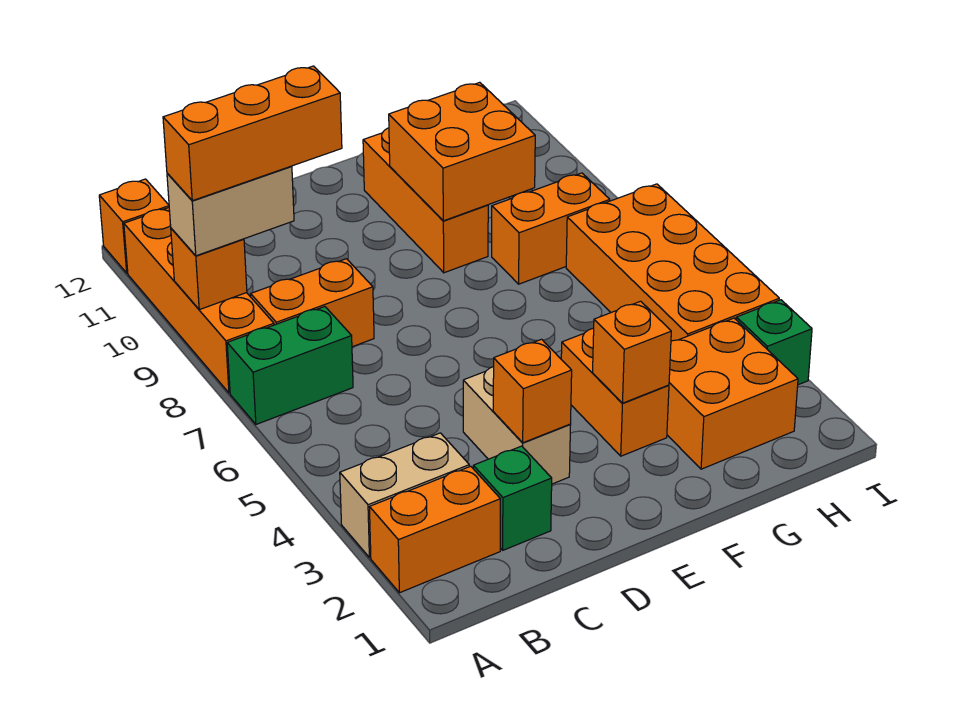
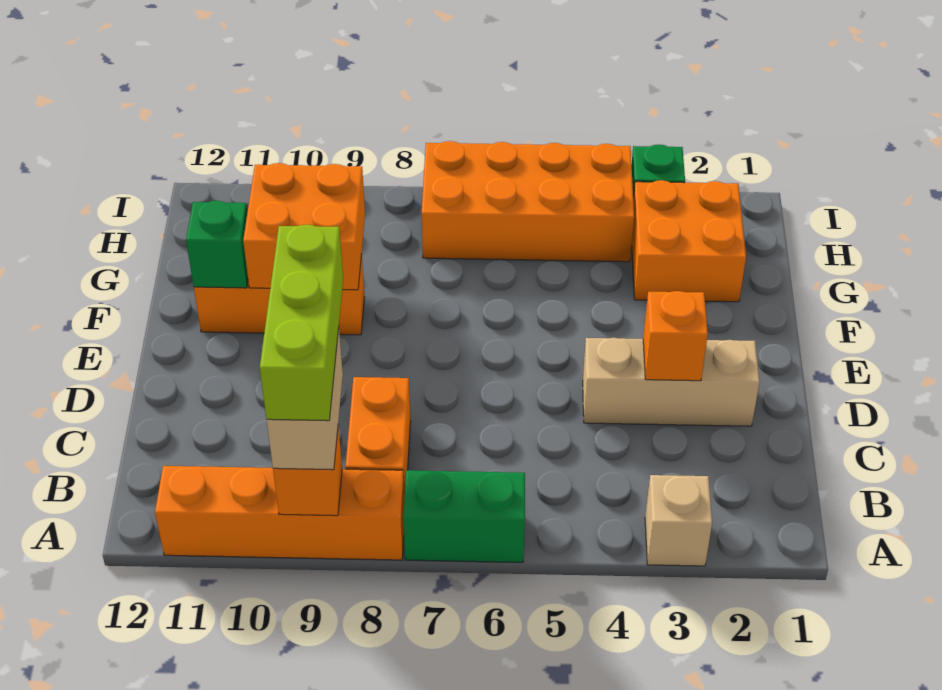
orange brick A2:B2 level 1 -> none
tan brick A3:B3 level 1 -> tan brick A3 level 1
green brick A7:B7 level 1 -> green brick A6:A7 level 1
orange brick A9:C9 level 4 -> lime brick A9:C9 level 4
orange brick A12 level 1 -> none
green brick C2 level 1 -> green brick F11 level 2
tan brick D3:D4 level 1 -> tan brick D2:D4 level 1
orange brick F3:F4 level 1 -> none
orange brick F3 level 2 -> none
orange brick G8:H8 level 1 -> none

